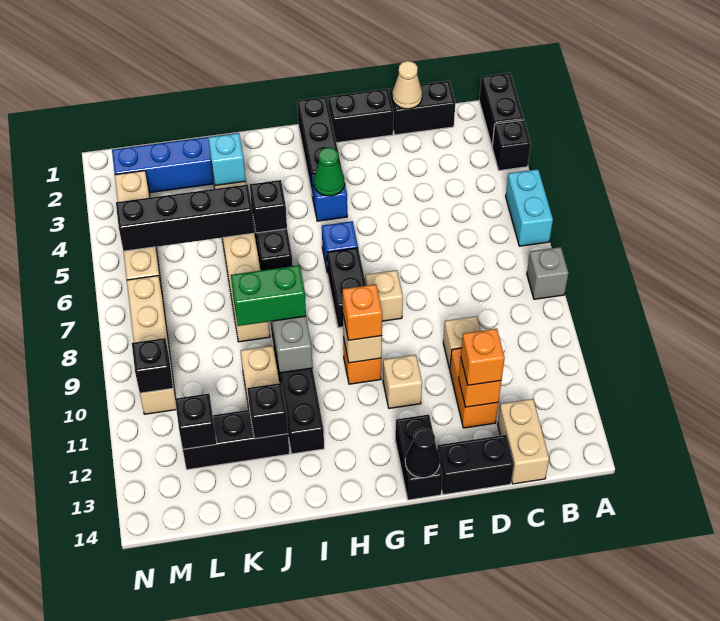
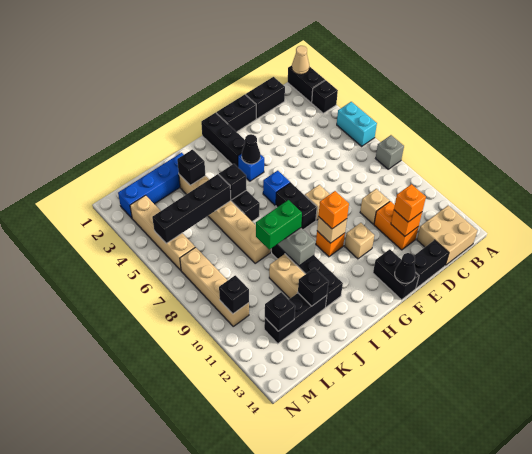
tan brick C13:C14 level 1 -> tan brick B13:C14 level 1
tan cone D1 level 2 -> tan cone A1 level 2
green cone G4 level 2 -> black cone G4 level 2
cyan brick J3 level 2 -> black brick J3 level 2

